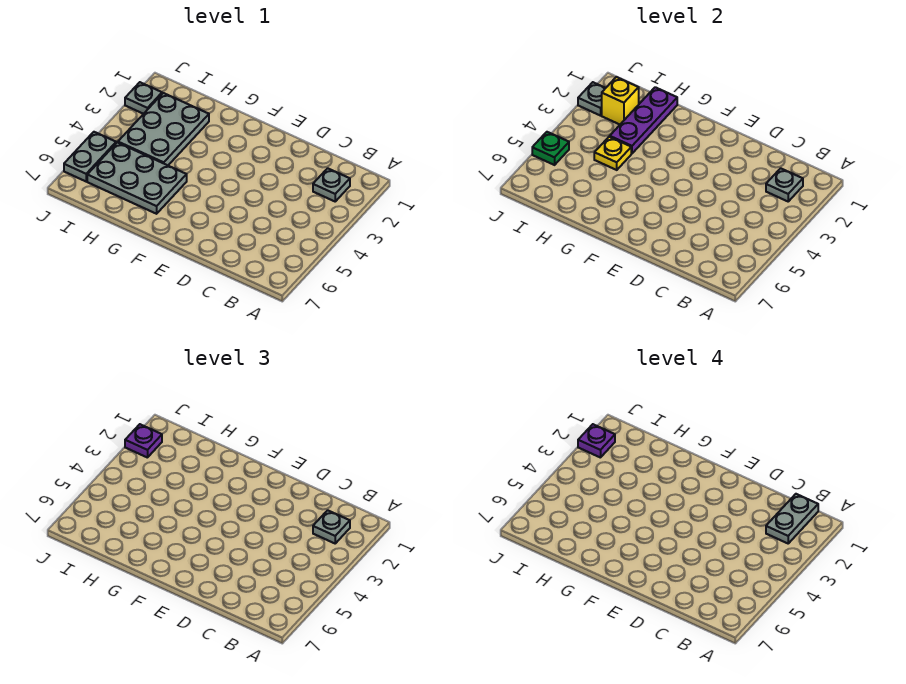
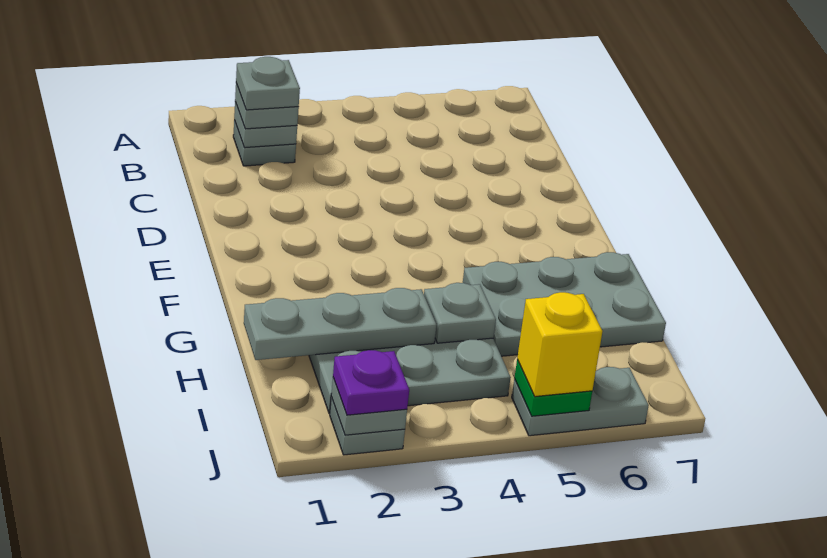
grey plate B1:B2 level 4 -> grey plate B2 level 4
grey plate G5:I6 level 1 -> grey plate G5:H7 level 1
purple plate H1:H3 level 2 -> grey plate H1:H3 level 2
yellow plate H4 level 2 -> grey plate H4 level 2
yellow brick I2 level 2 -> yellow brick J5 level 3
purple plate J2 level 4 -> none

